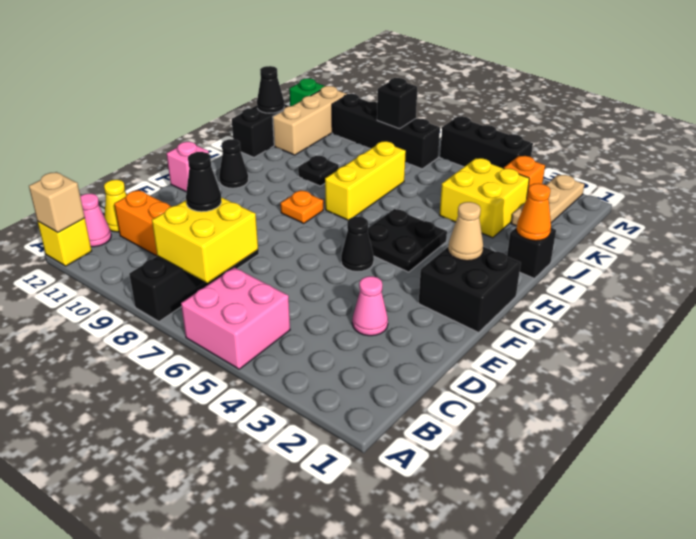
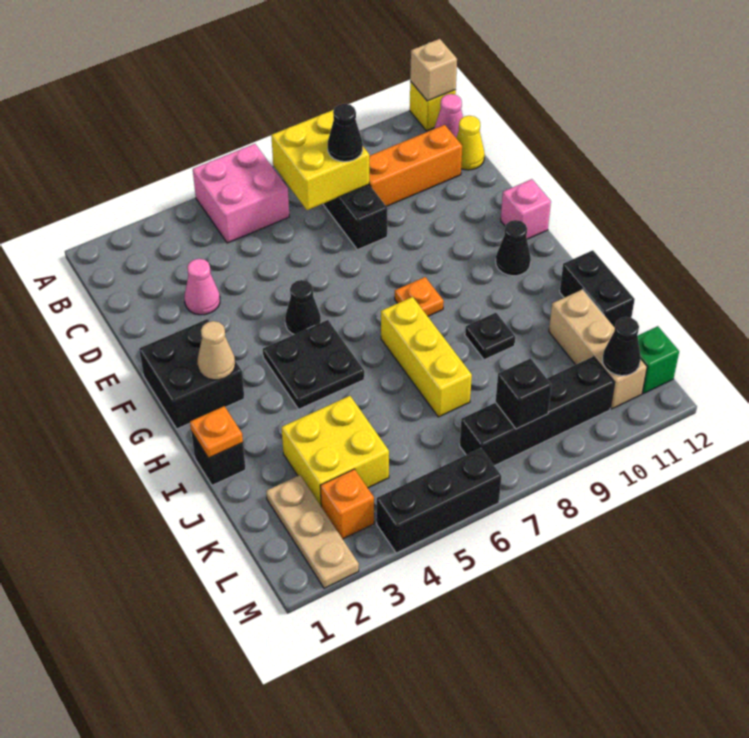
orange cone I1 level 2 -> orange plate I1 level 2
black cone J12 level 2 -> black cone L11 level 2

